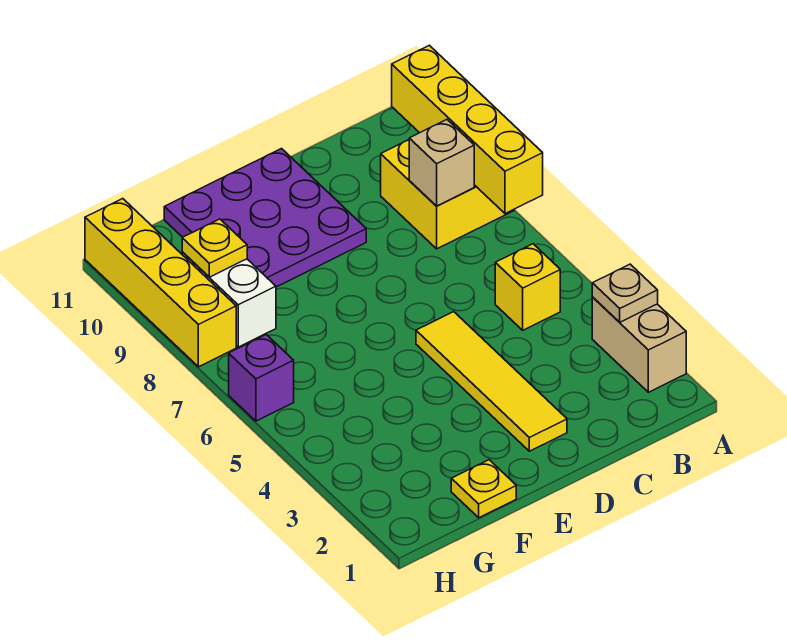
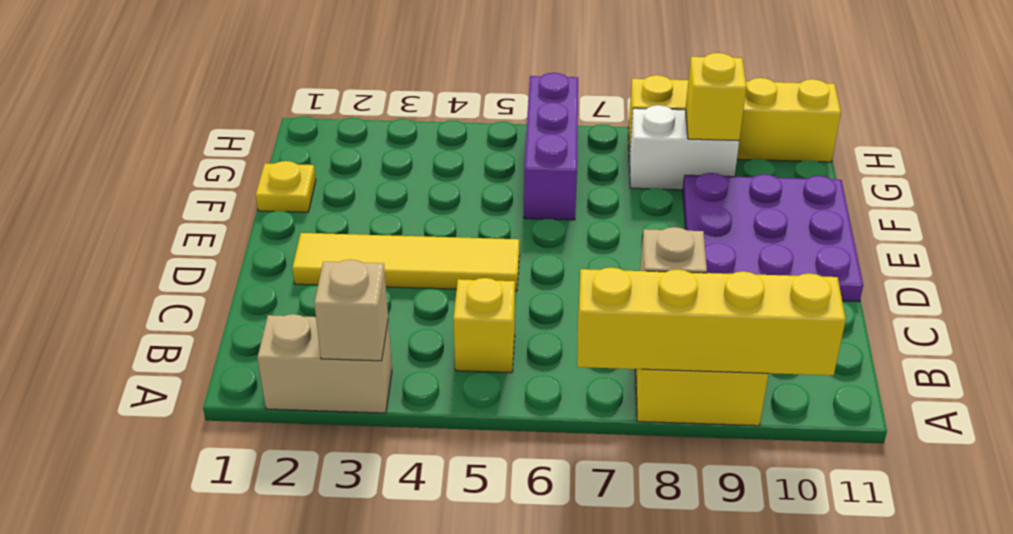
tan plate A3 level 2 -> tan brick A3 level 2
yellow plate G9 level 2 -> yellow brick G9 level 2
purple brick H6 level 1 -> purple brick F6:H6 level 1

